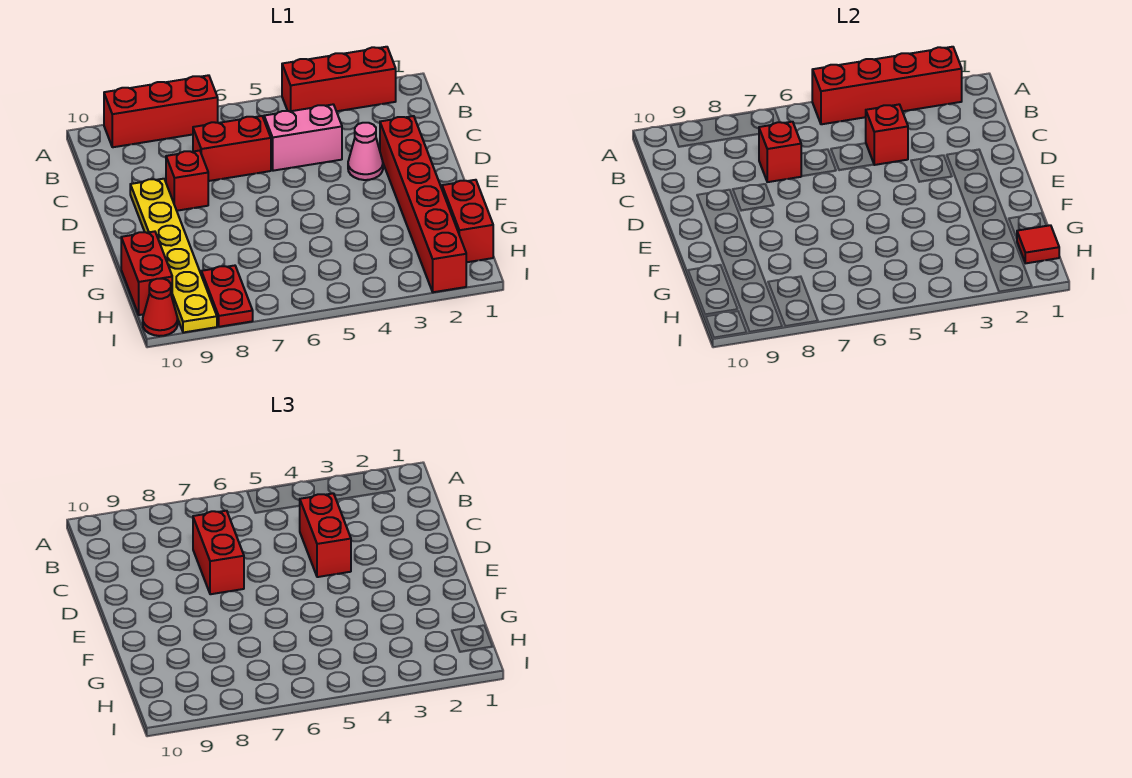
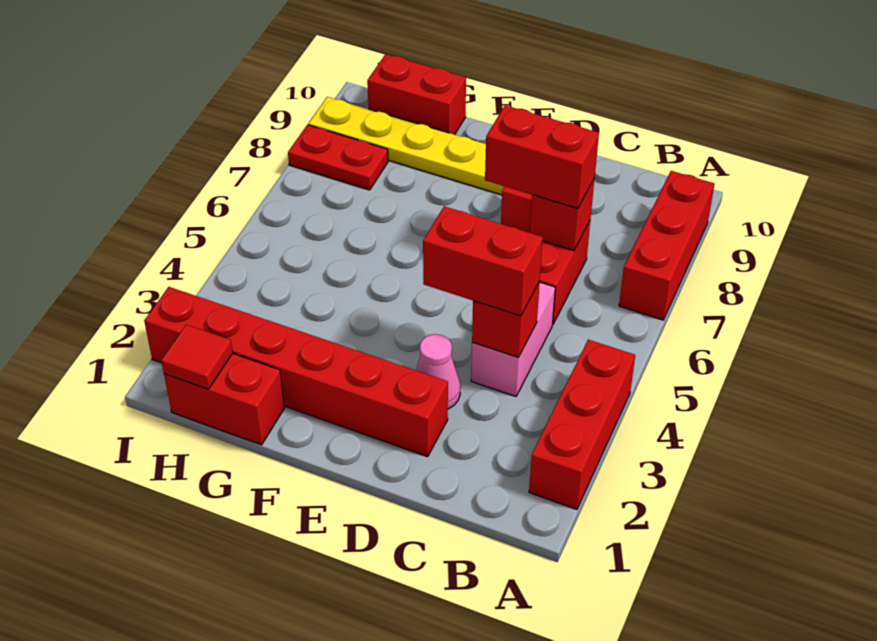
red brick A2:A5 level 2 -> none
red cone I10 level 1 -> none

